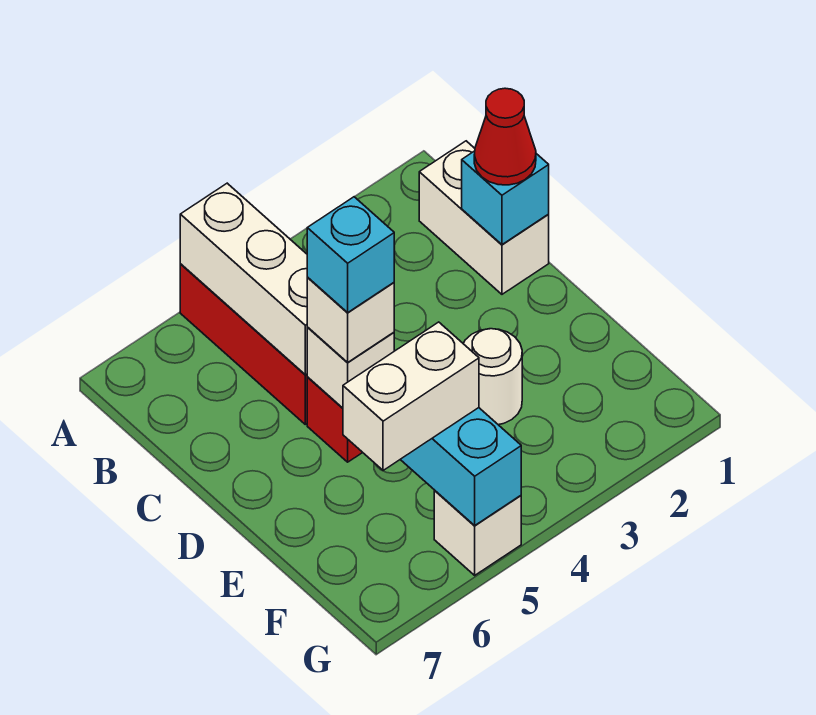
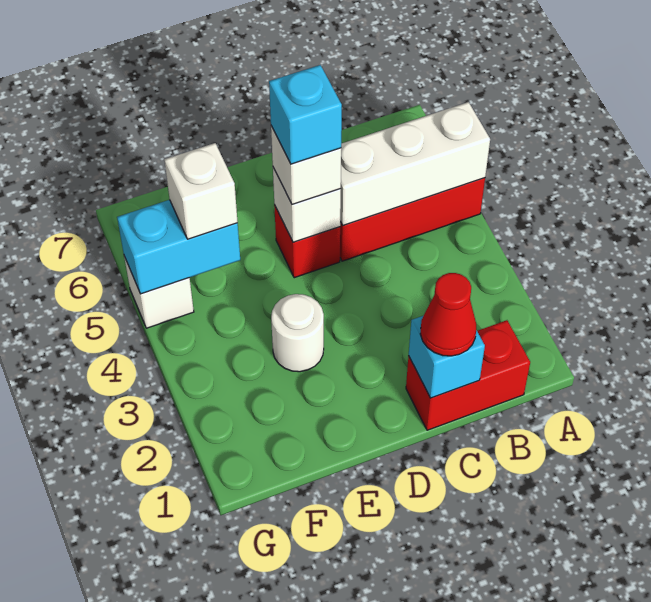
white brick B1:C1 level 1 -> red brick B1:C1 level 1
white brick F5:F6 level 3 -> white brick F5 level 3

